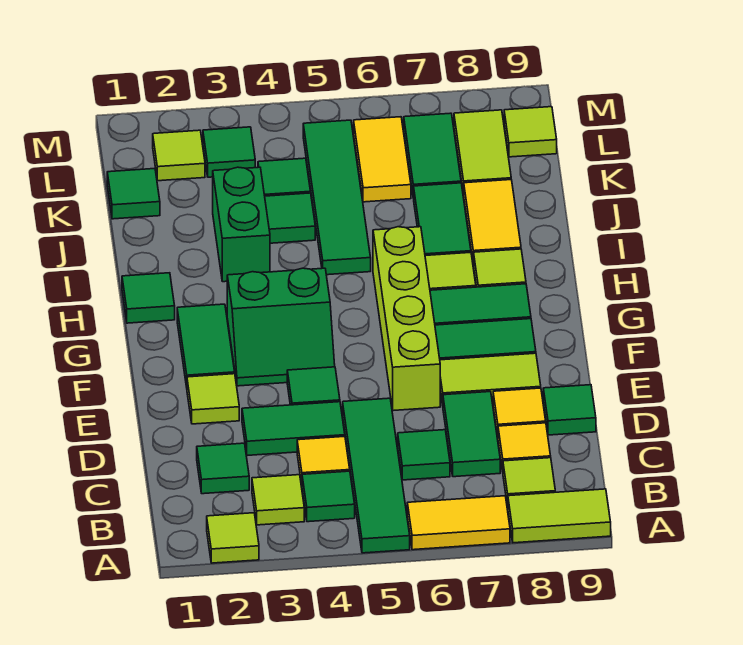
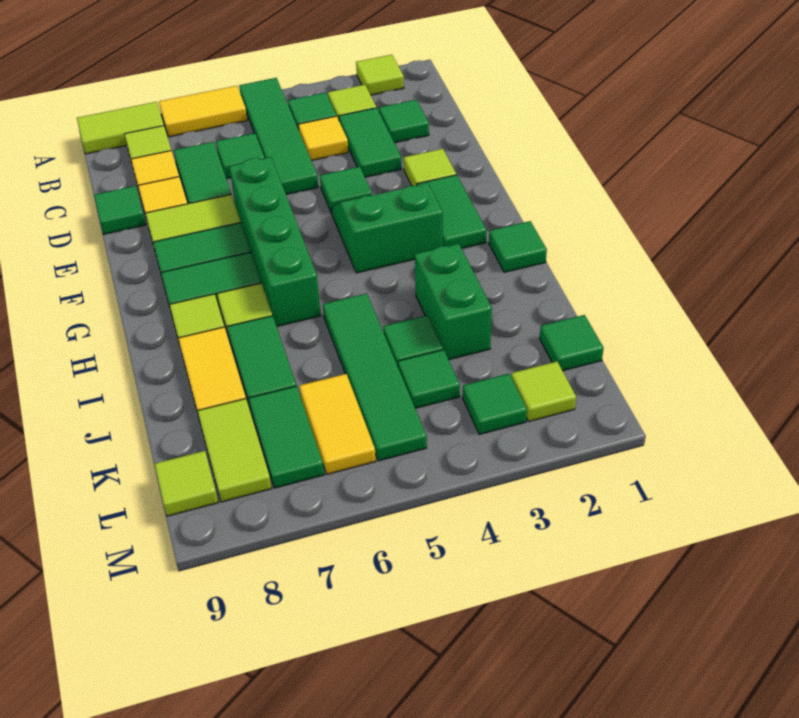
green tile D3:D4 level 1 -> green tile C3:D3 level 1
lime brick E6:H6 level 1 -> green brick E6:H6 level 1

